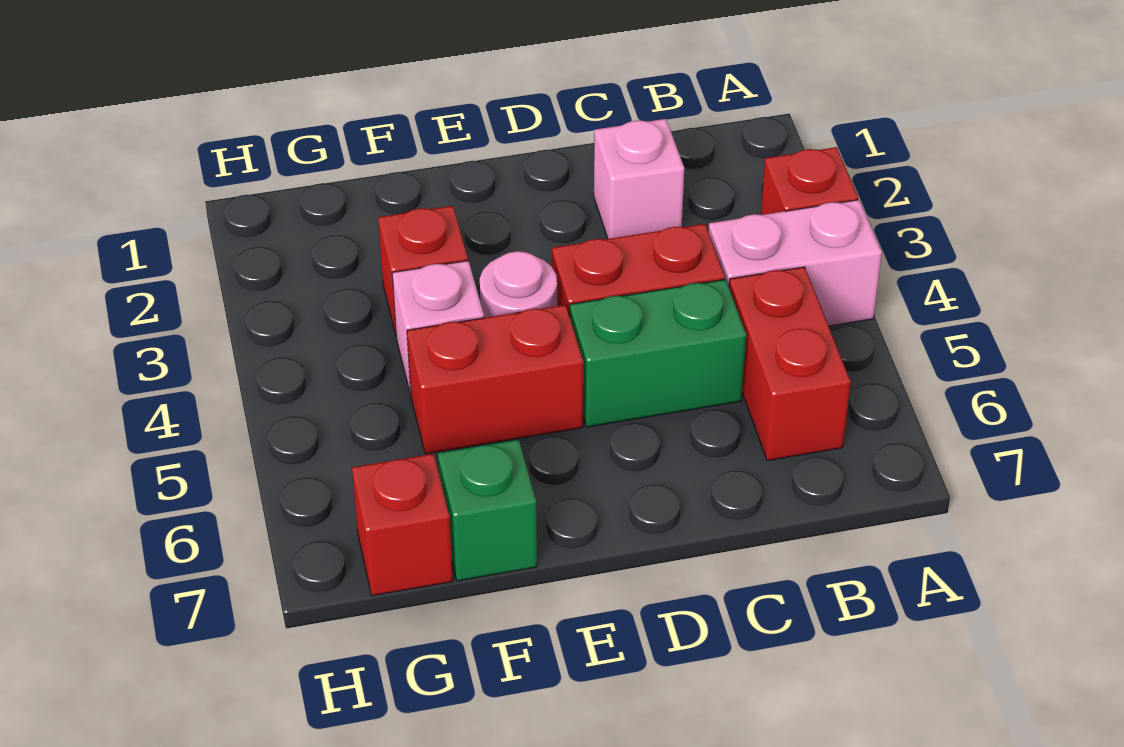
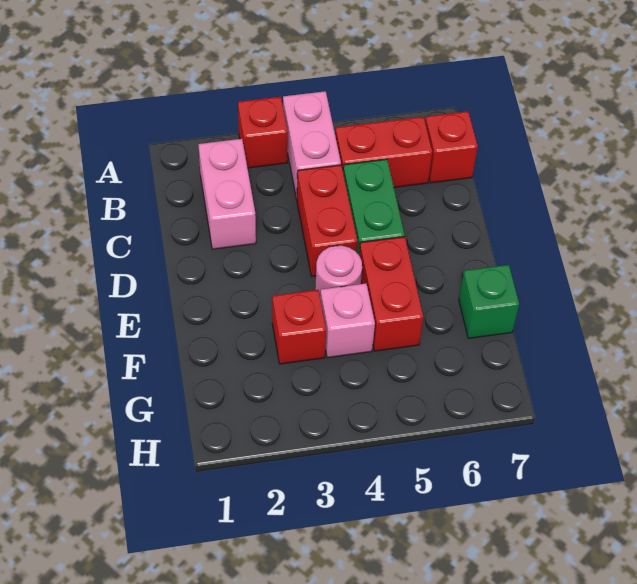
pink brick C2 level 1 -> pink brick B2:C2 level 1
red brick G7 level 1 -> red brick B7 level 1

